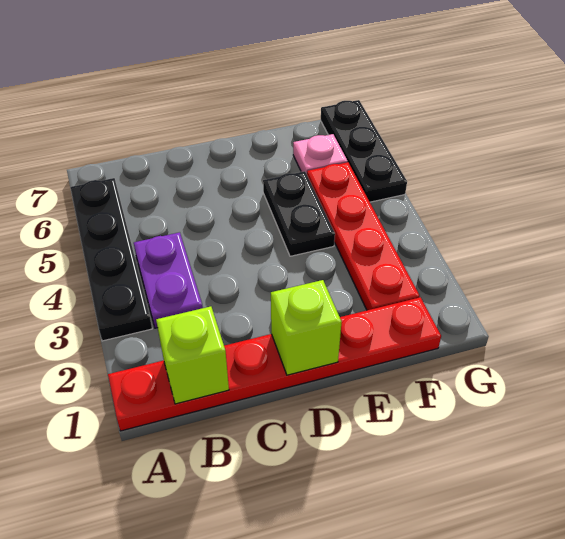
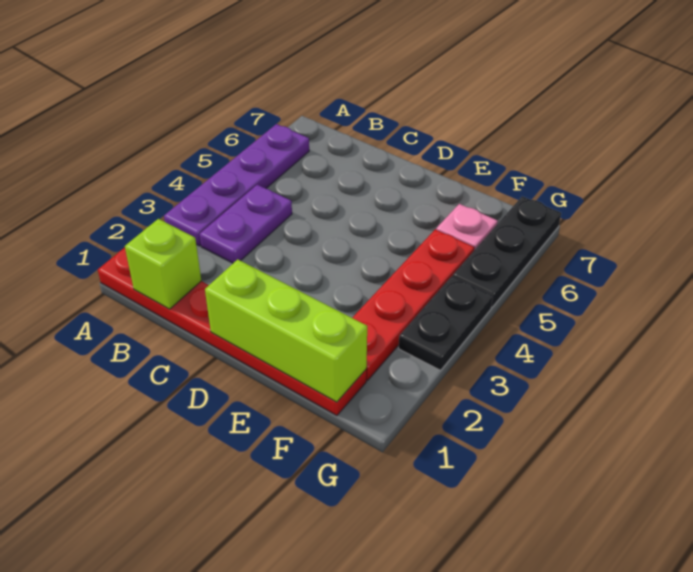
black plate A3:A6 level 1 -> purple plate A3:A6 level 1
lime brick D1 level 2 -> lime brick D1:F1 level 2
black plate E4:E5 level 1 -> black plate G3:G4 level 1

